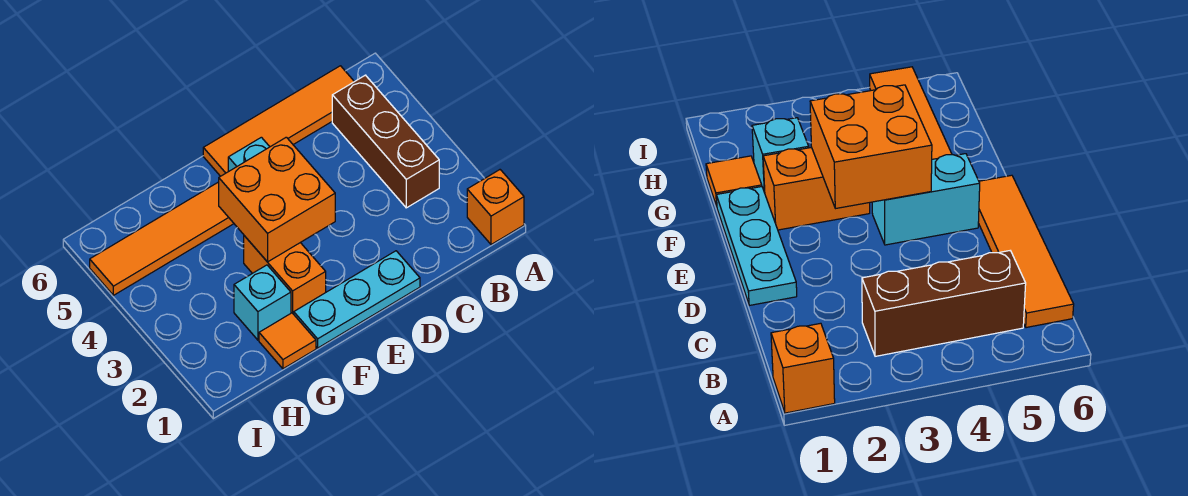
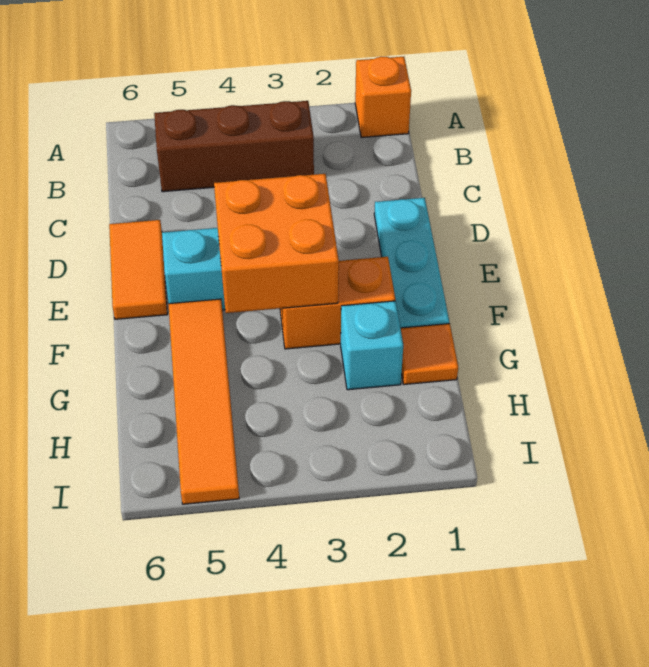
orange tile B6:E6 level 1 -> orange tile D6:E6 level 1

